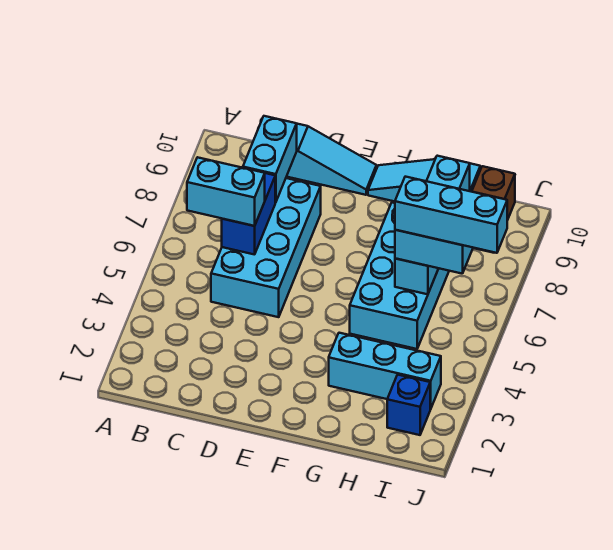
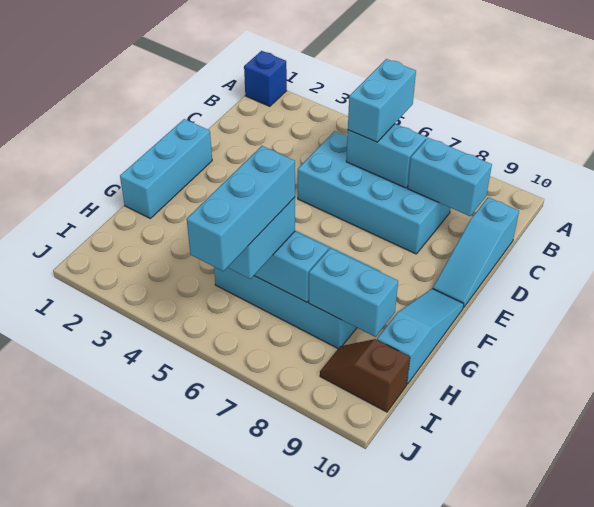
blue brick C6:C7 level 2 -> cyan brick C6:C7 level 2
cyan brick G3:I3 level 1 -> cyan brick E1:G1 level 1
blue brick I2 level 1 -> blue brick A1 level 1

